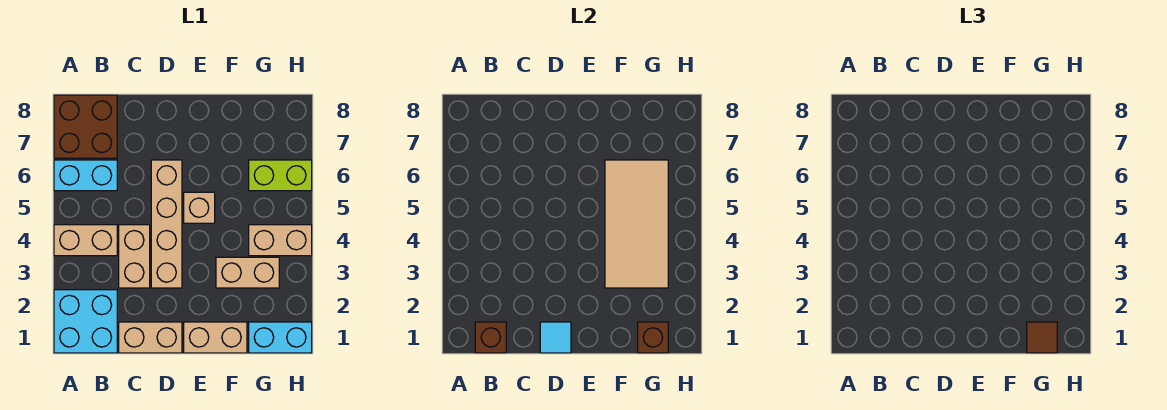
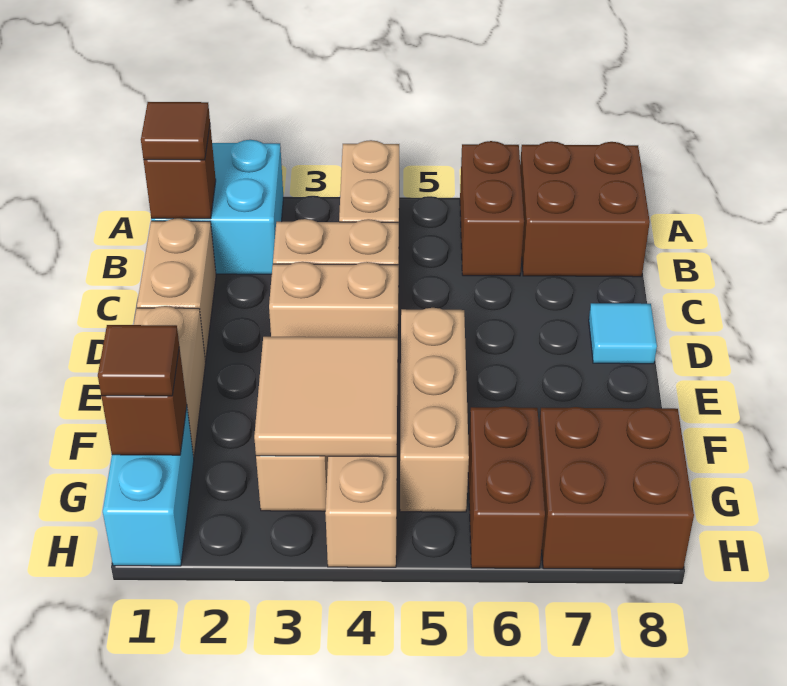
cyan brick A6:B6 level 1 -> brown brick A6:B6 level 1
none -> brown tile B1 level 3
cyan tile D1 level 2 -> cyan tile D8 level 1
tan brick D3:D6 level 1 -> tan brick D3:D4 level 1
tan brick E5 level 1 -> tan brick E5:G5 level 1
tan tile F3:G6 level 2 -> tan tile F3:G4 level 2
lime brick G6:H6 level 1 -> brown brick G6:H6 level 1
none -> brown brick G7:H8 level 1

